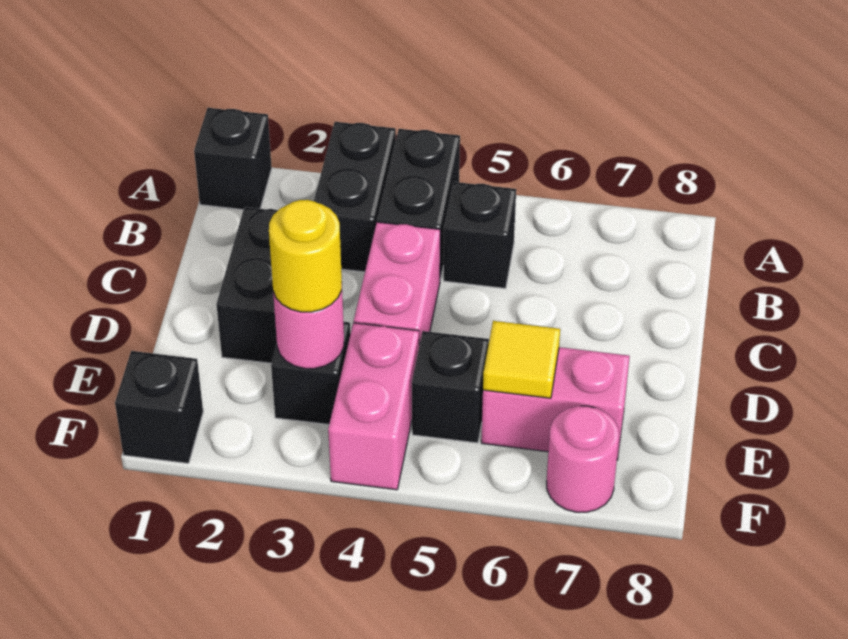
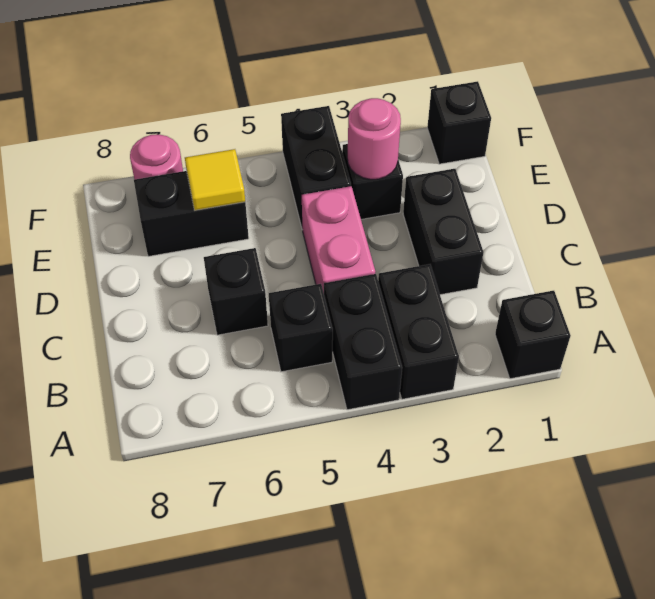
yellow round brick E3 level 3 -> none
pink brick E4:F4 level 1 -> black brick E4:F4 level 1
black brick E5 level 1 -> black brick C6 level 1
pink brick E6:E7 level 1 -> black brick E6:E7 level 1

